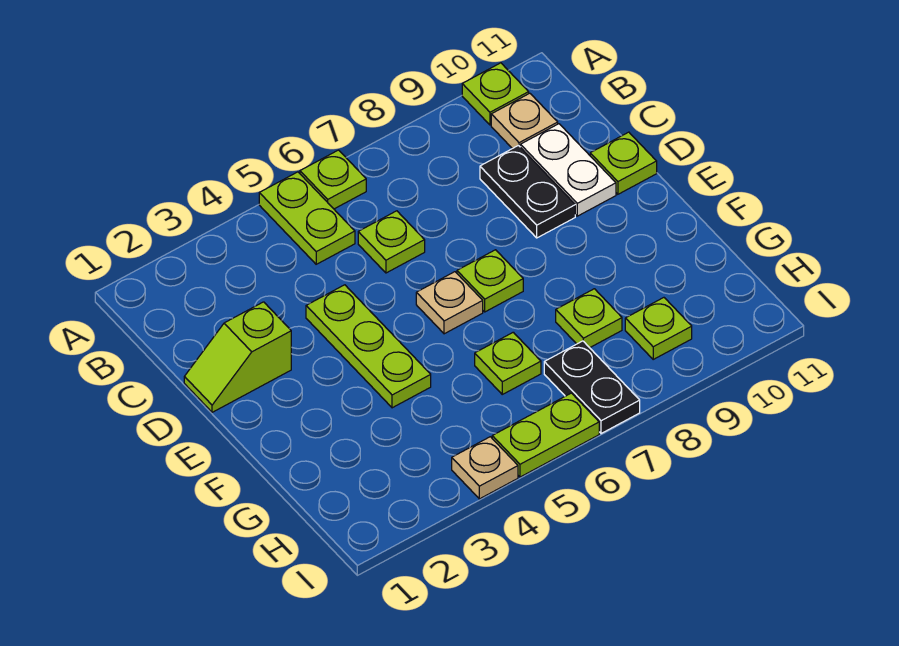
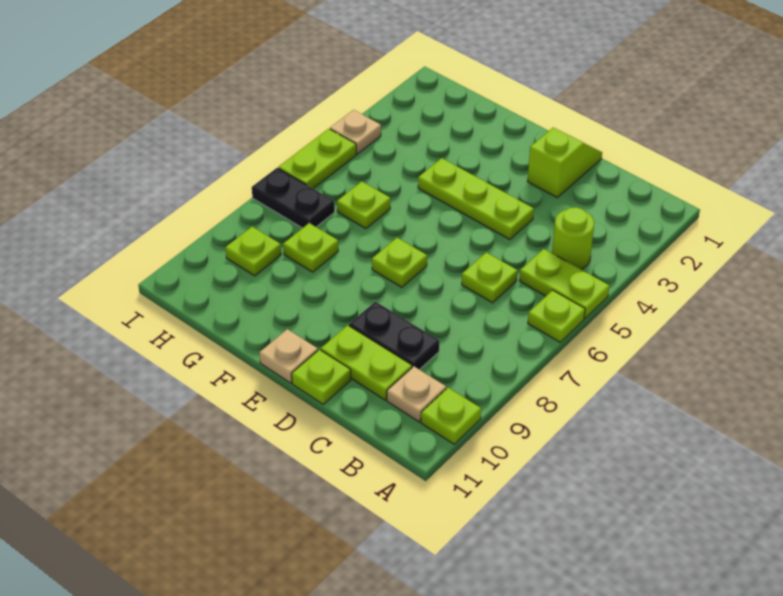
none -> lime round brick B4 level 1
white plate C10:D10 level 1 -> lime plate C10:D10 level 1
tan plate E6 level 1 -> tan plate E11 level 1

